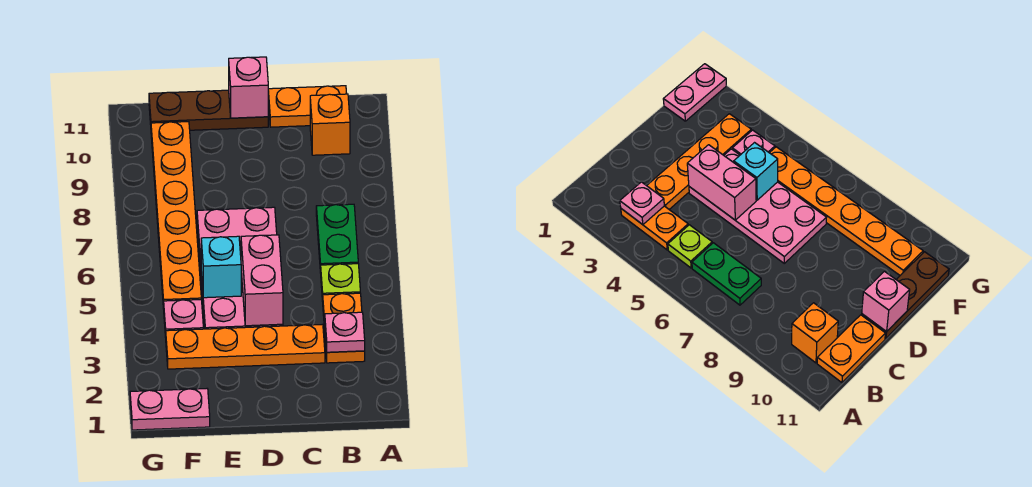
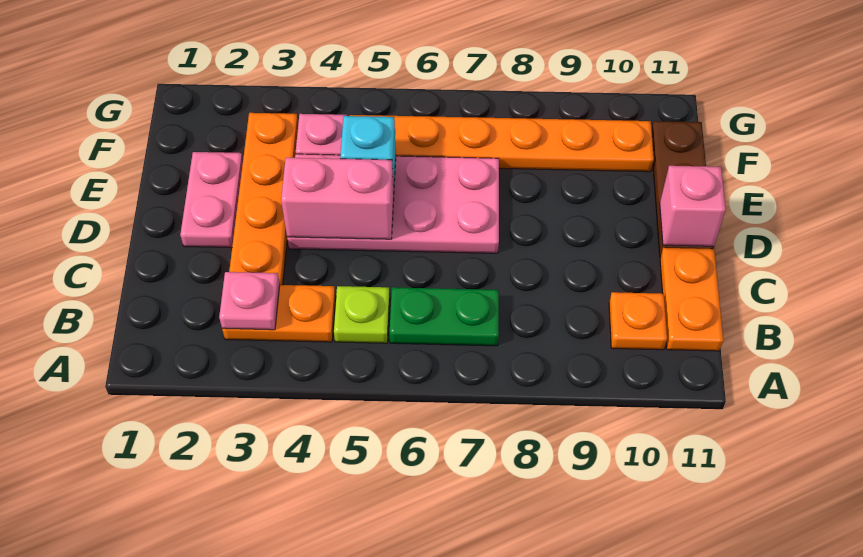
orange brick B10 level 1 -> orange plate B10 level 1
pink plate F1:G1 level 1 -> pink plate D2:E2 level 1

